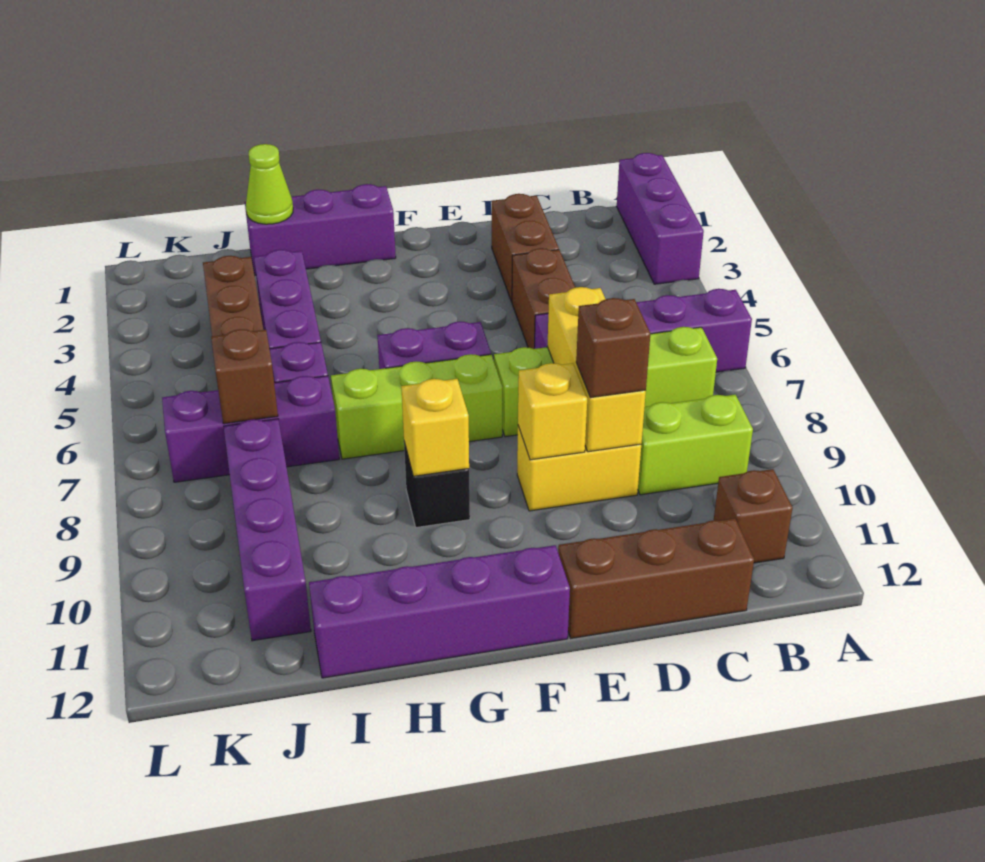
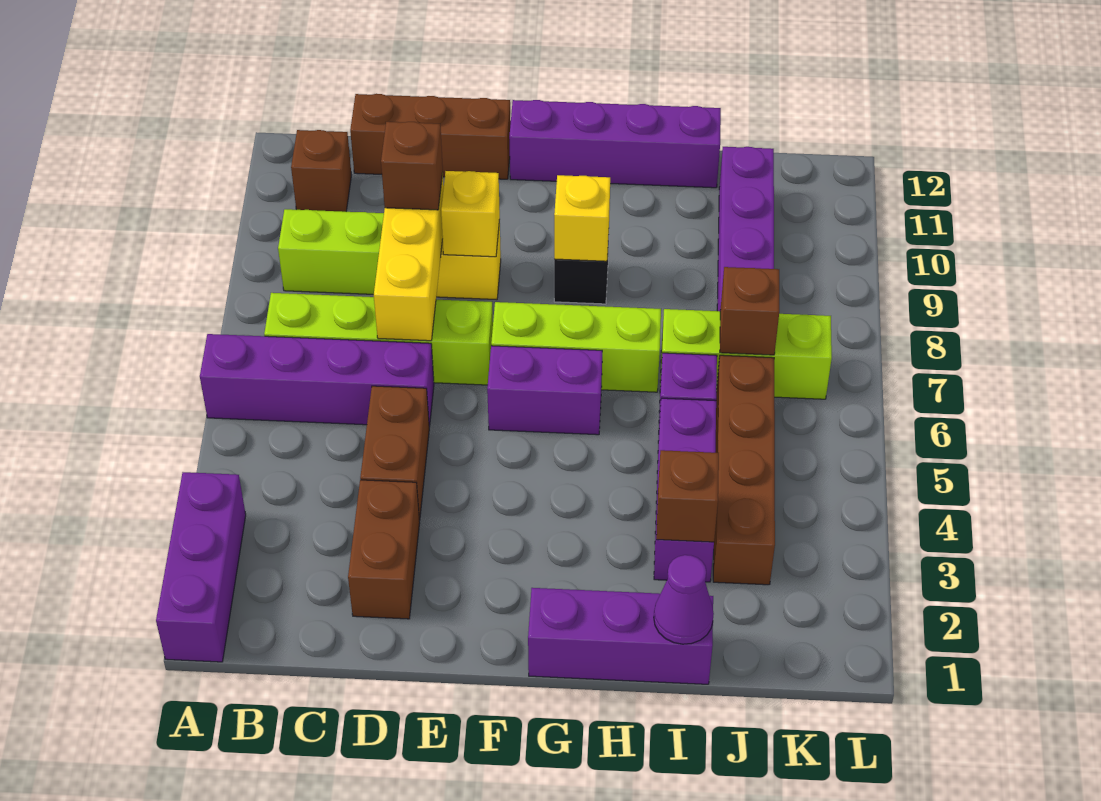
lime cone I1 level 2 -> purple cone I1 level 2
none -> brown brick I3 level 2
purple brick I7:K7 level 1 -> lime brick I7:K7 level 1

